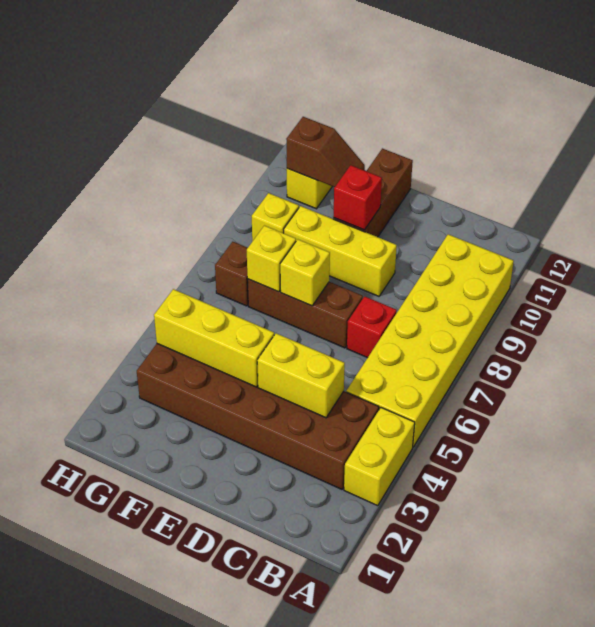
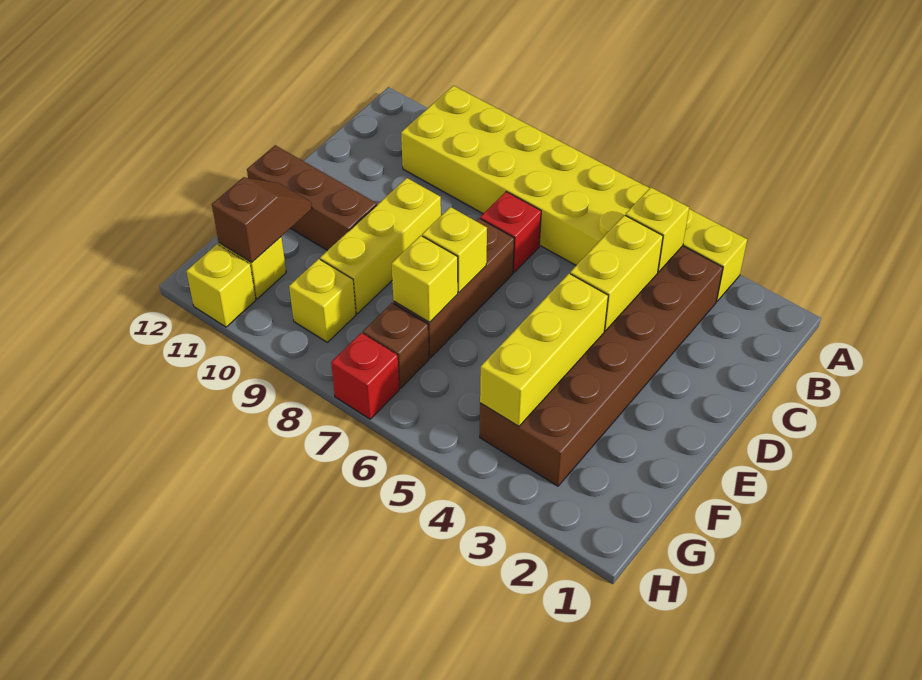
none -> yellow brick B4 level 2
red brick E10 level 2 -> red brick H7 level 1
none -> yellow brick H11 level 1

